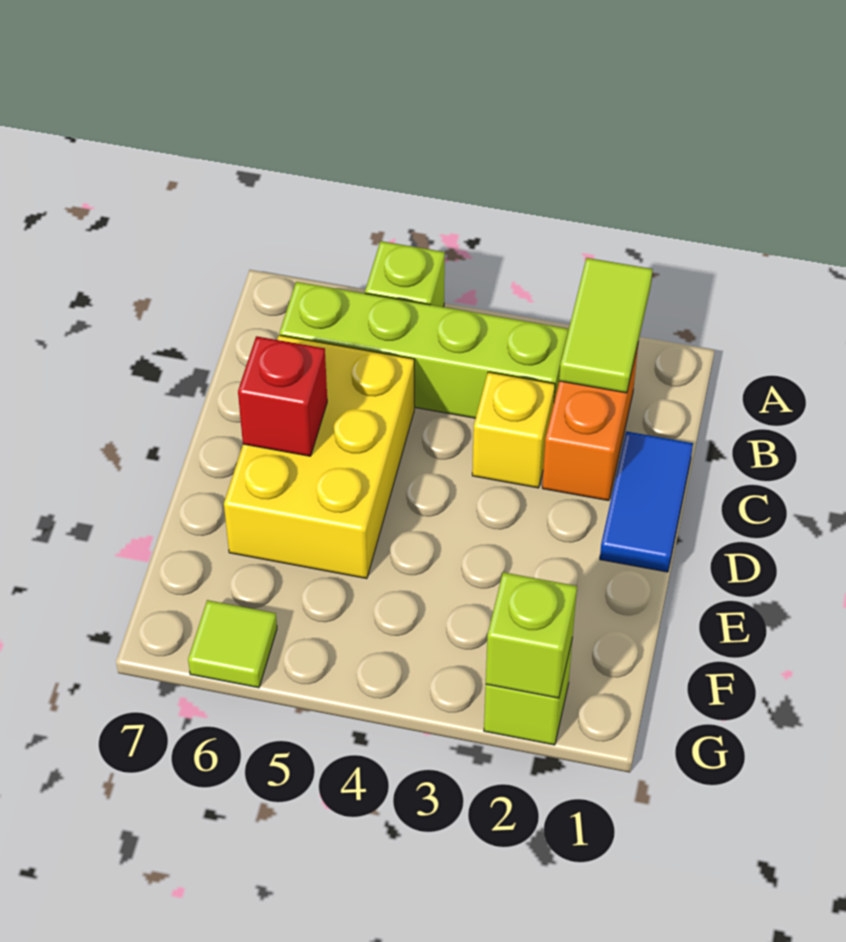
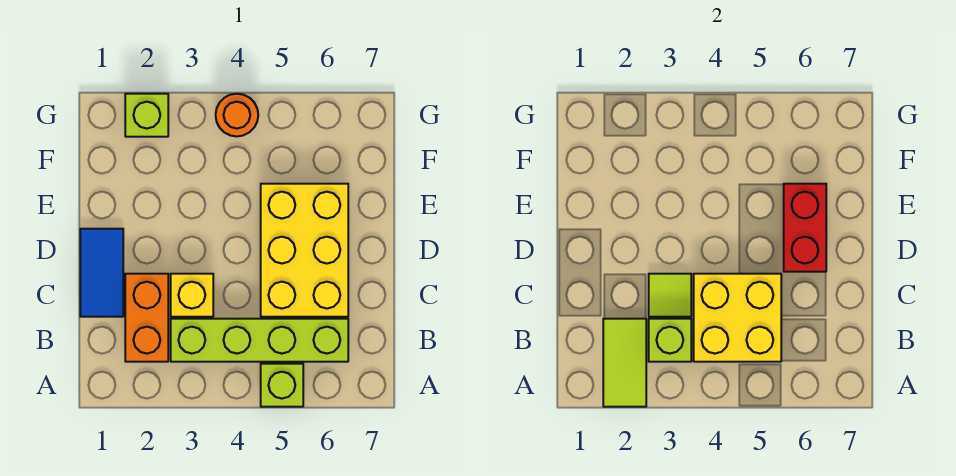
none -> yellow brick B4:C5 level 2
red brick D6 level 2 -> red brick D6:E6 level 2
lime brick G2 level 2 -> lime brick B3 level 2
none -> orange round brick G4 level 1
lime tile G6 level 1 -> lime tile C3 level 2

